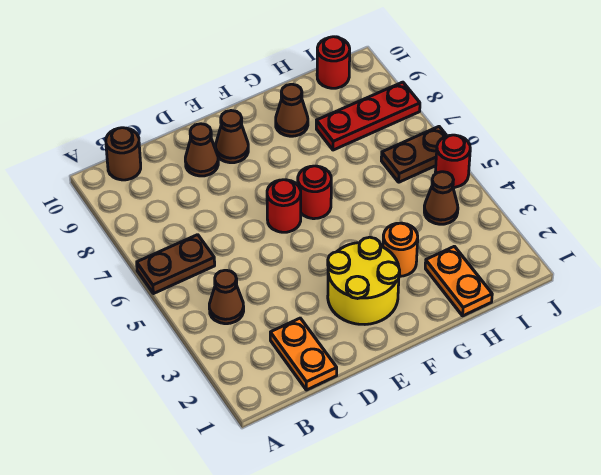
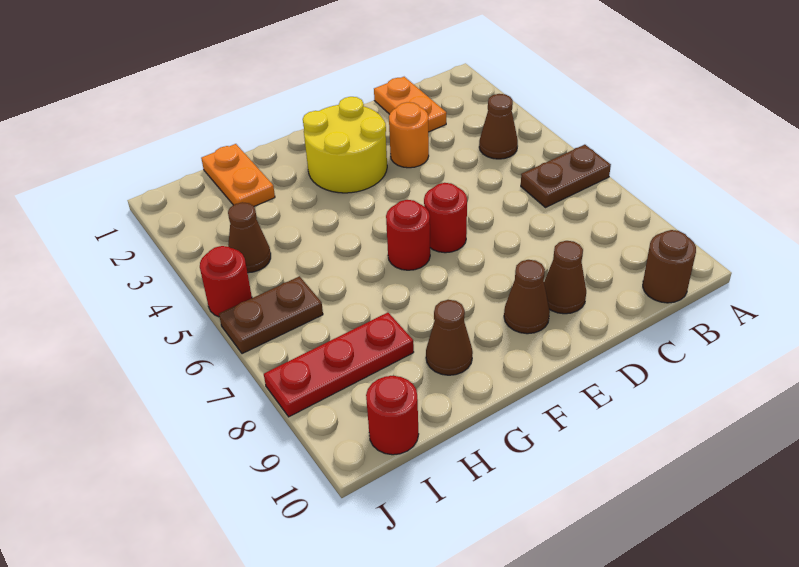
orange round brick G3 level 1 -> orange round brick D3 level 1

